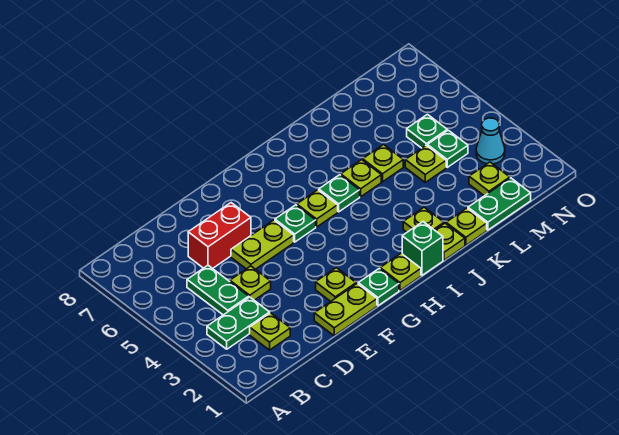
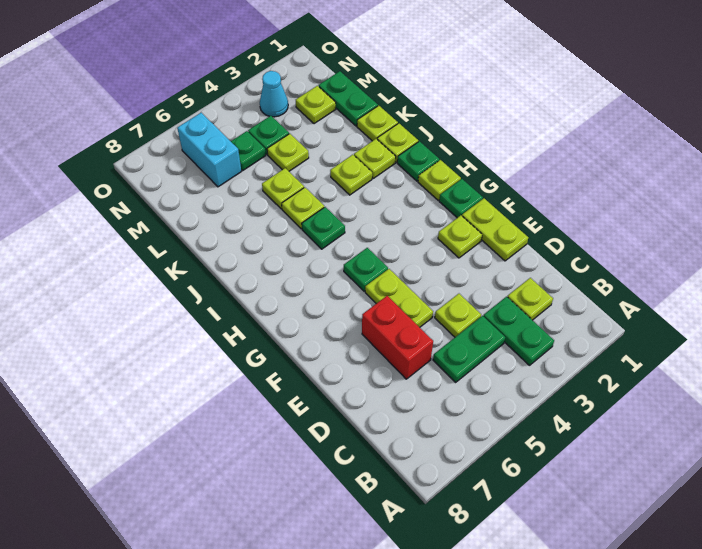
lime plate H5 level 1 -> lime plate J3 level 1
green brick I1 level 1 -> green plate I1 level 1
none -> cyan brick M6:N6 level 1

